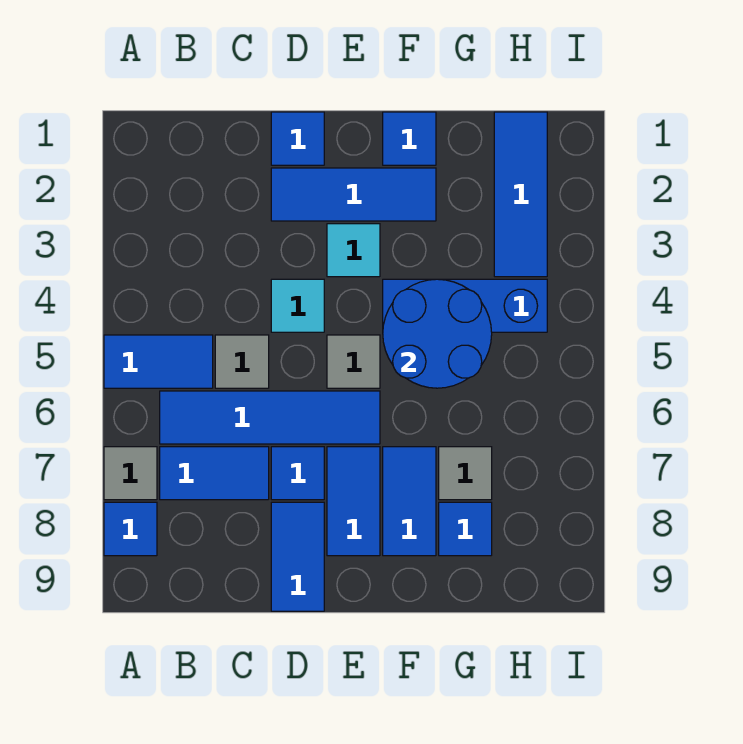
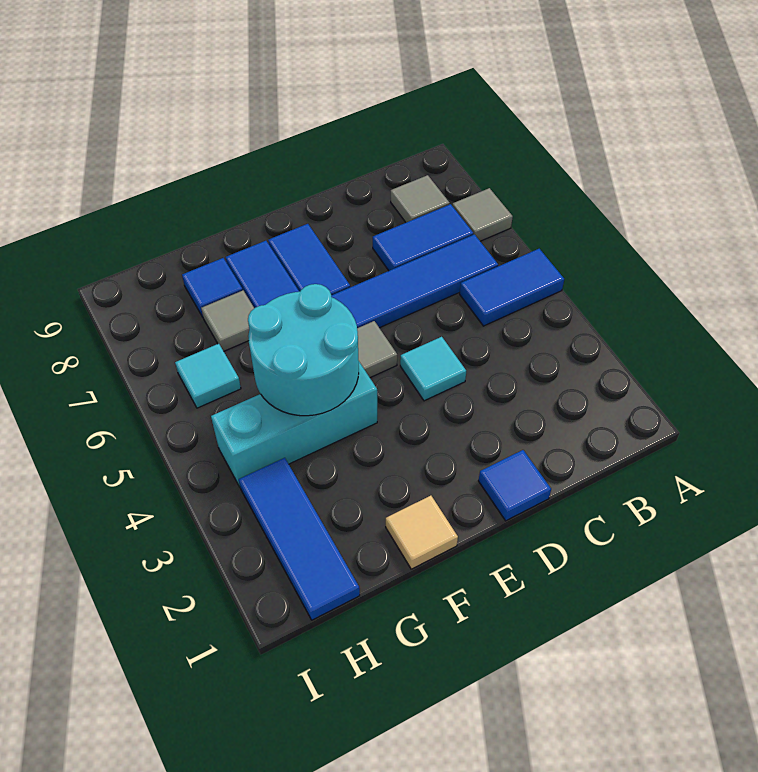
blue tile A8 level 1 -> none
grey tile C5 level 1 -> grey tile B8 level 1
blue tile D2:F2 level 1 -> none
blue tile D7 level 1 -> none
blue tile D8:D9 level 1 -> none
cyan tile E3 level 1 -> cyan tile H6 level 1
blue tile F1 level 1 -> tan tile F1 level 1
blue brick F4:H4 level 1 -> cyan brick F4:H4 level 1
blue round brick F4:G5 level 2 -> cyan round brick F4:G5 level 2

